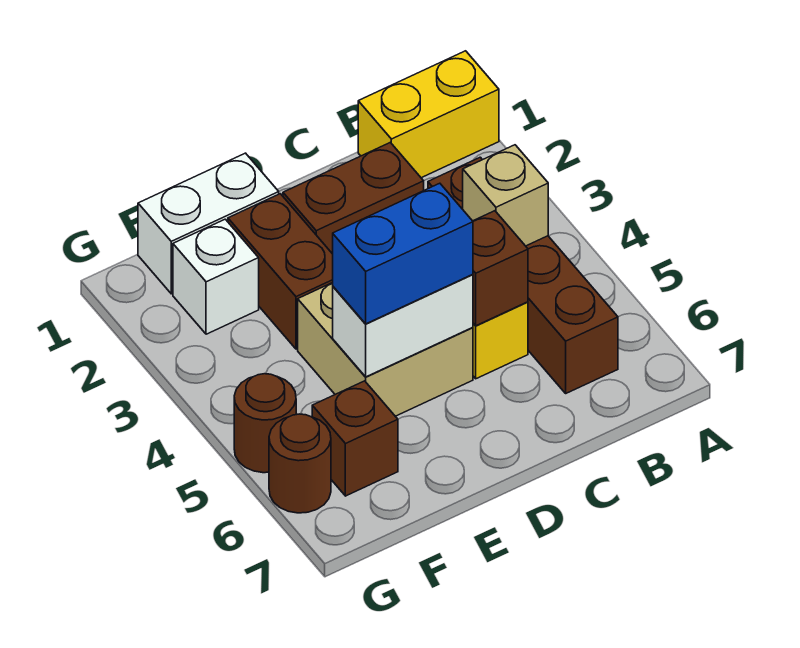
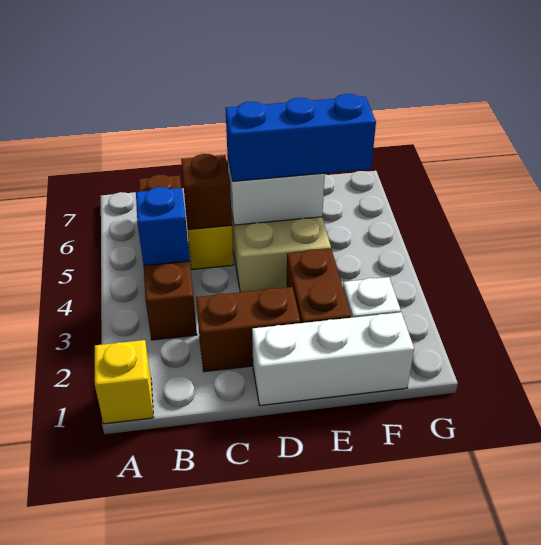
yellow brick A1:B1 level 1 -> yellow brick A1 level 1
tan brick B4 level 2 -> blue brick B4 level 2
blue brick D5:E5 level 3 -> blue brick D5:F5 level 3
white brick E1:F1 level 1 -> white brick D1:F1 level 1
brown brick F6 level 1 -> none
brown round brick G5 level 1 -> none
brown round brick G6 level 1 -> none

